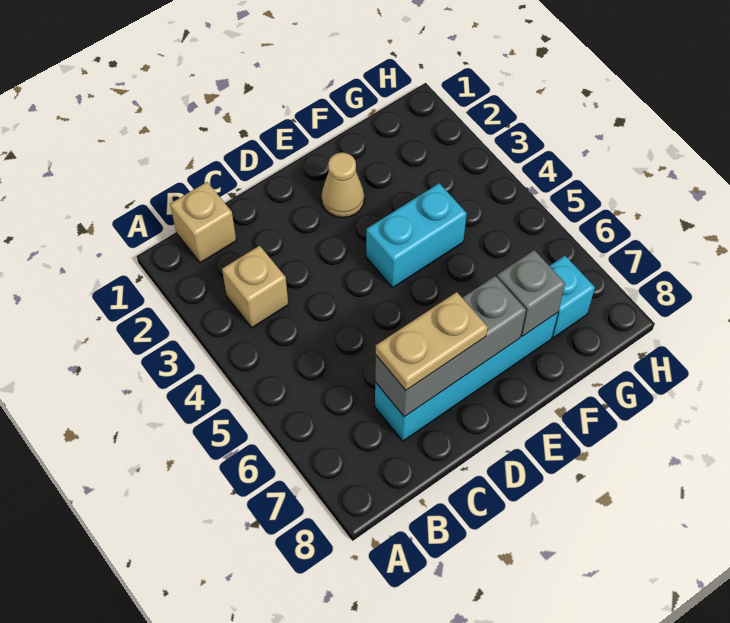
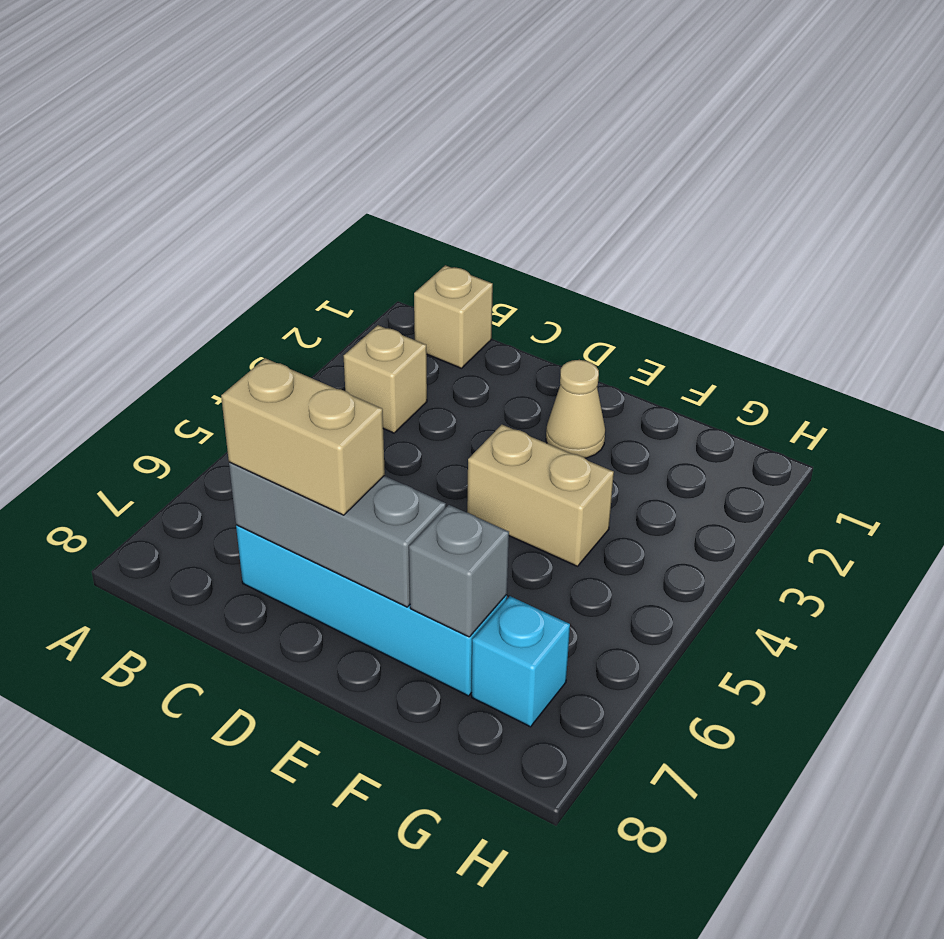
tan plate C7:D7 level 3 -> tan brick C7:D7 level 3
cyan brick E4:F4 level 1 -> tan brick E4:F4 level 1

